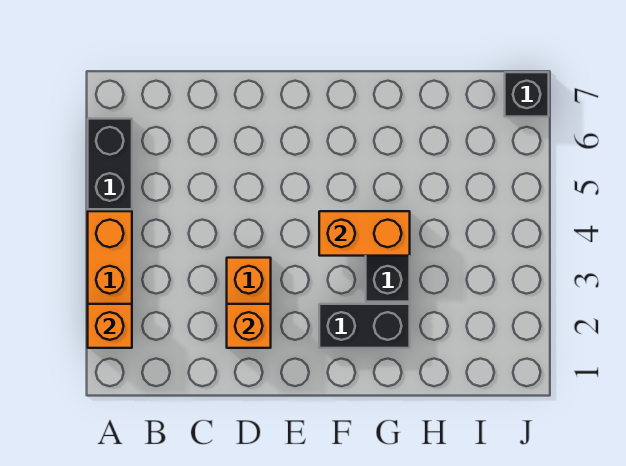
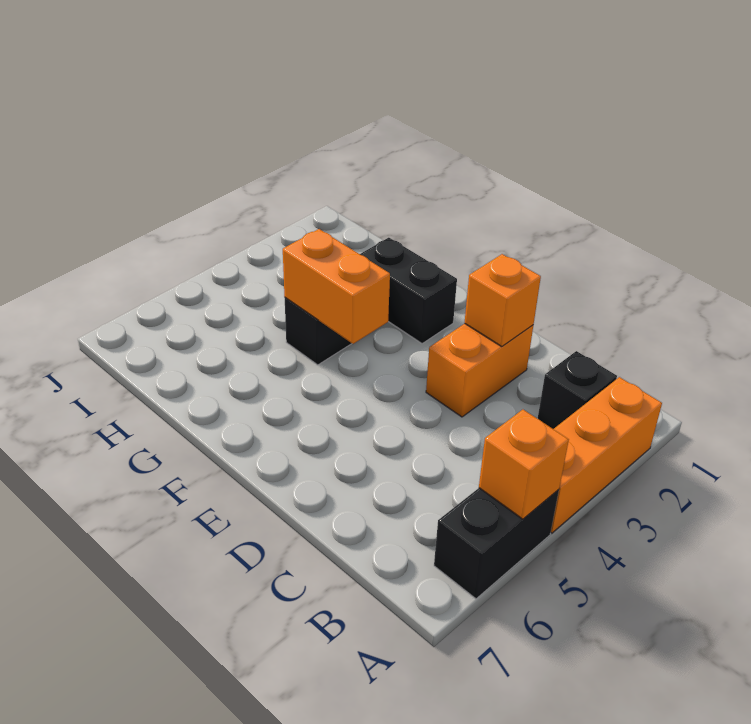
orange brick A2 level 2 -> orange brick A5 level 2
black brick J7 level 1 -> black brick B2 level 1

